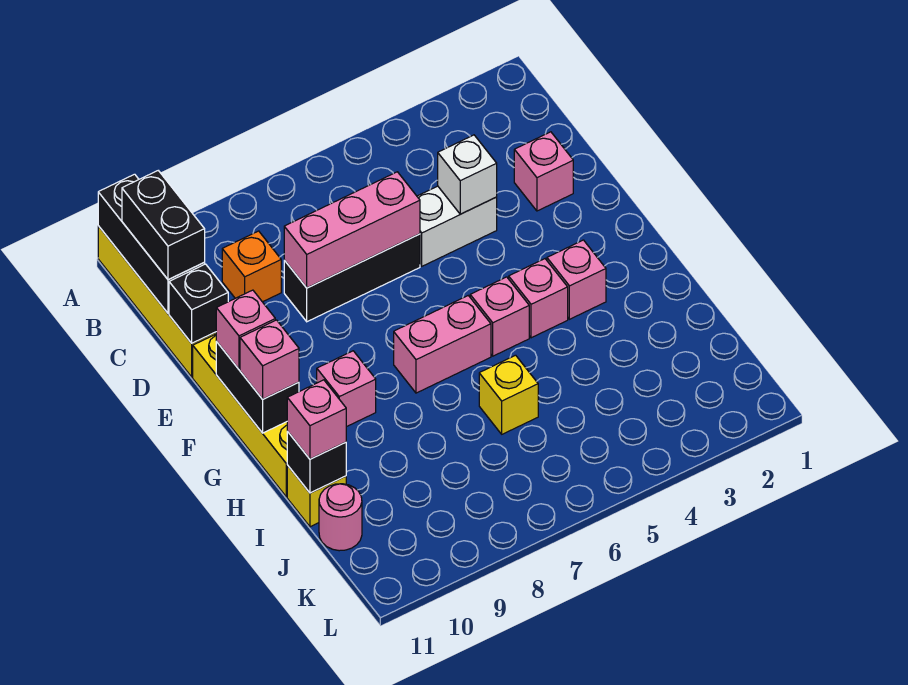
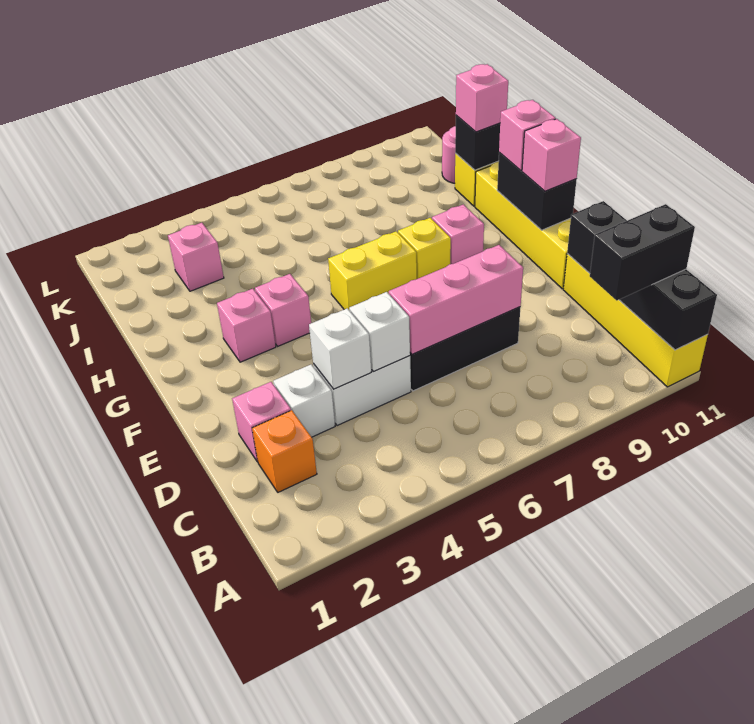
black brick B11:C11 level 3 -> black brick B10:B11 level 3
orange brick C9 level 1 -> orange brick C2 level 1
none -> white brick D3 level 1
none -> white brick D5 level 2
pink brick G5 level 1 -> pink brick J3 level 1
pink brick G6:G7 level 1 -> yellow brick G6:G7 level 1
yellow brick I6 level 1 -> yellow brick G8 level 1

